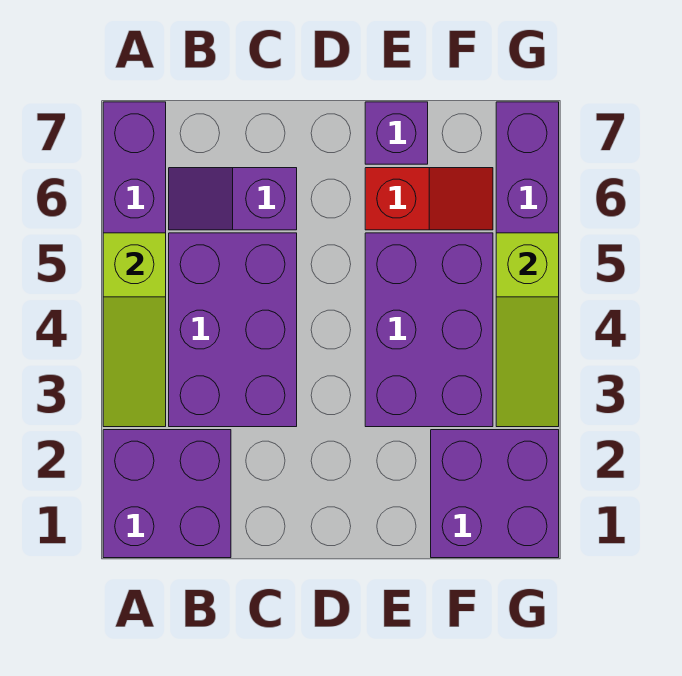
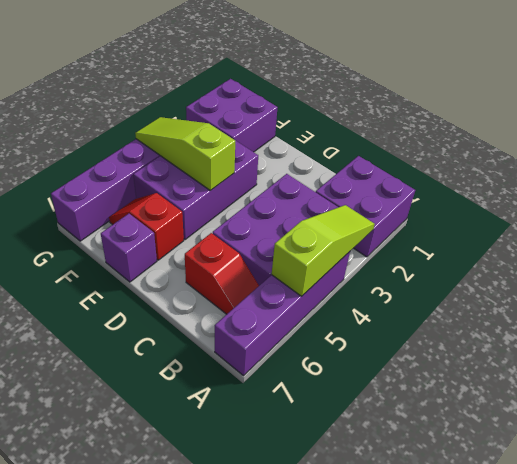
purple slope B6:C6 level 1 top C -> red slope B6:C6 level 1 top C
lime slope G3:G5 level 2 top 5 -> lime slope E4:G4 level 2 top E

